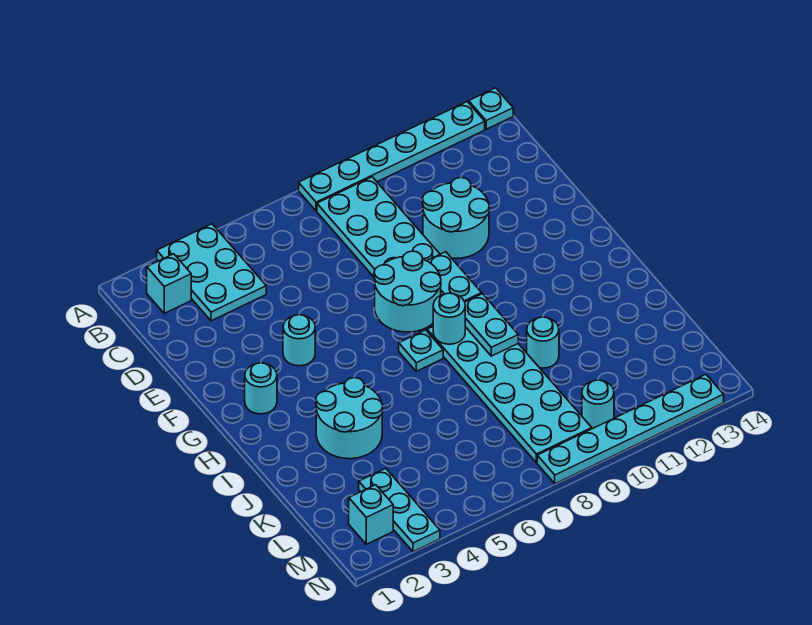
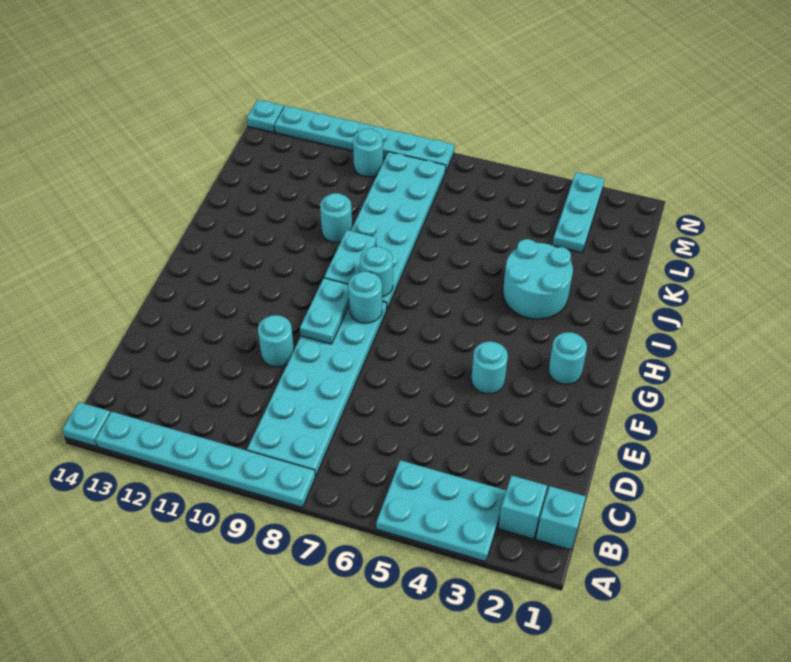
cyan plate A3:C4 level 1 -> cyan plate A3:B5 level 1
cyan round brick D10:E11 level 1 -> cyan round brick E10 level 1
cyan round brick F7:G8 level 2 -> cyan round brick G8 level 2
cyan plate H7 level 1 -> cyan plate N14 level 1
cyan brick M2 level 1 -> cyan brick B1 level 1

